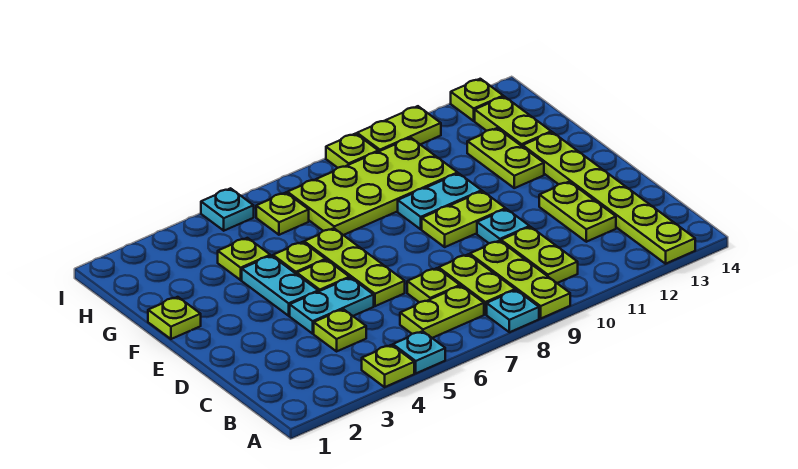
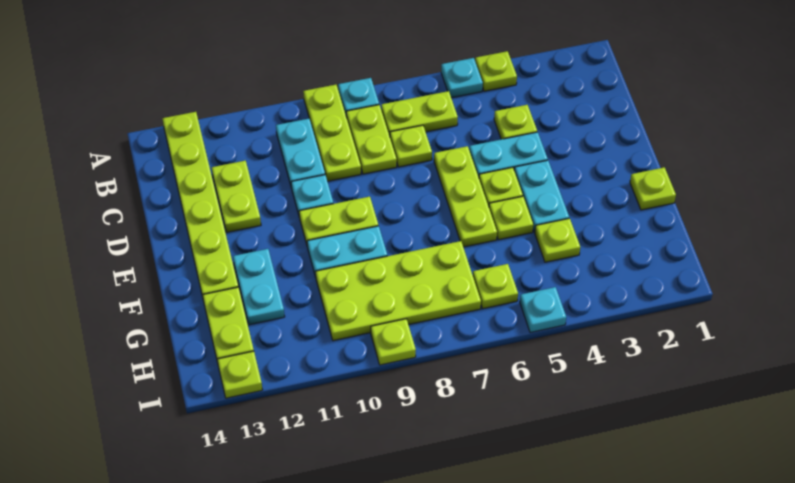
lime plate B10:C10 level 1 -> cyan plate B10:C10 level 1
lime plate F12:G12 level 1 -> cyan plate F12:G12 level 1
lime plate I10:I11 level 1 -> none

